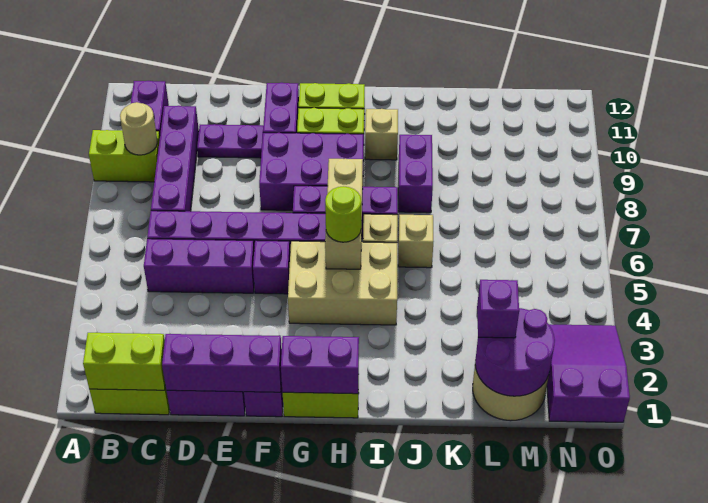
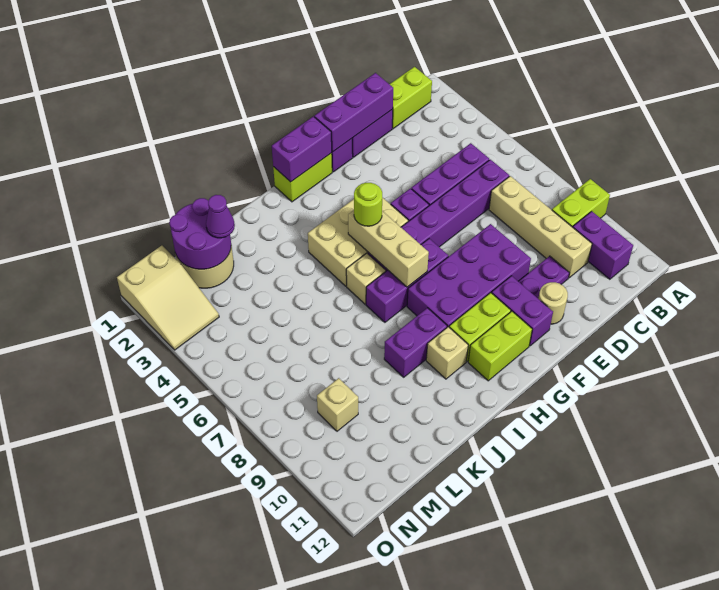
lime brick B1:C1 level 2 -> none
tan round brick B9 level 2 -> tan round brick E11 level 1
purple brick C7:C10 level 1 -> tan brick C7:C10 level 1
purple brick F8:H9 level 1 -> purple brick E8:H9 level 1
tan brick J6 level 1 -> tan brick M9 level 1
purple brick J8:J9 level 1 -> purple brick I9:J9 level 1
purple brick L2 level 3 -> purple cone L2 level 3
purple slope N1:O3 level 1 top 1 -> tan slope N1:O3 level 1 top 1

